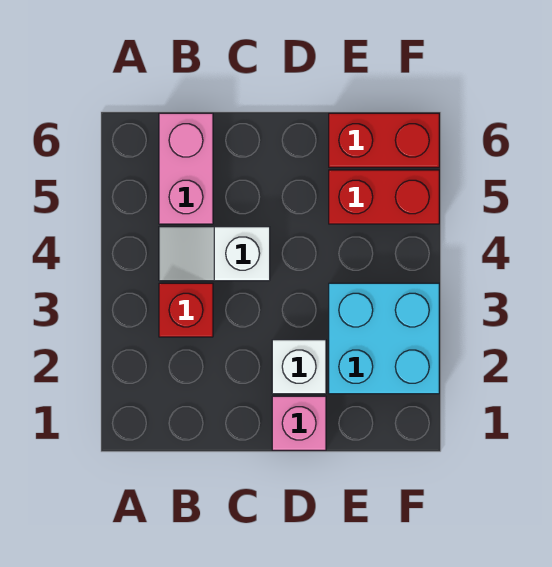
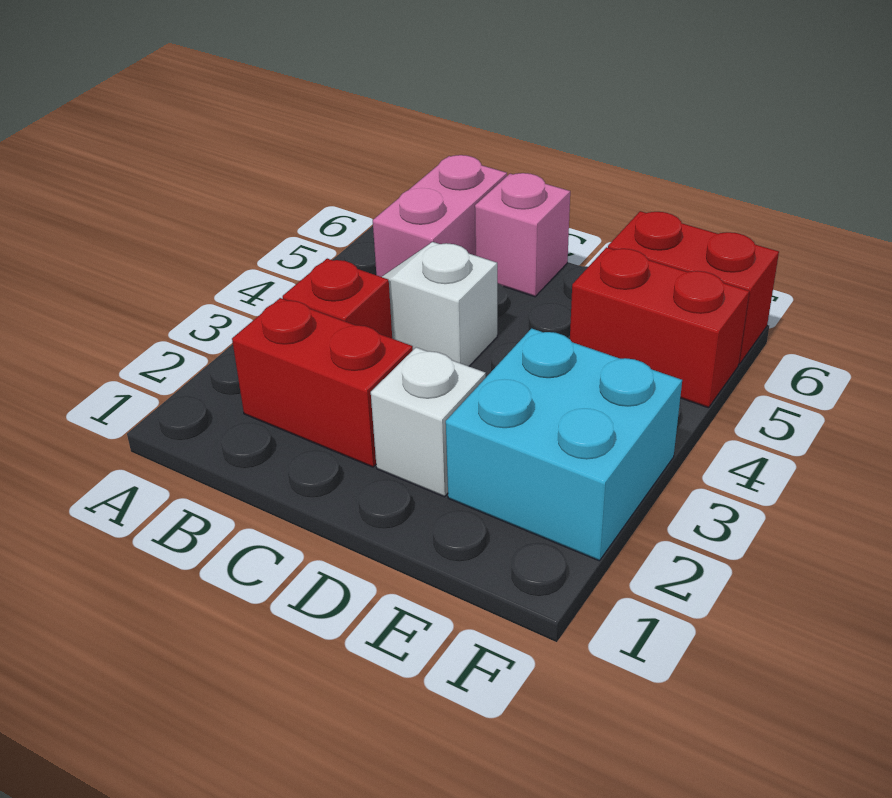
none -> red brick B2:C2 level 1
pink brick D1 level 1 -> pink brick C6 level 1

